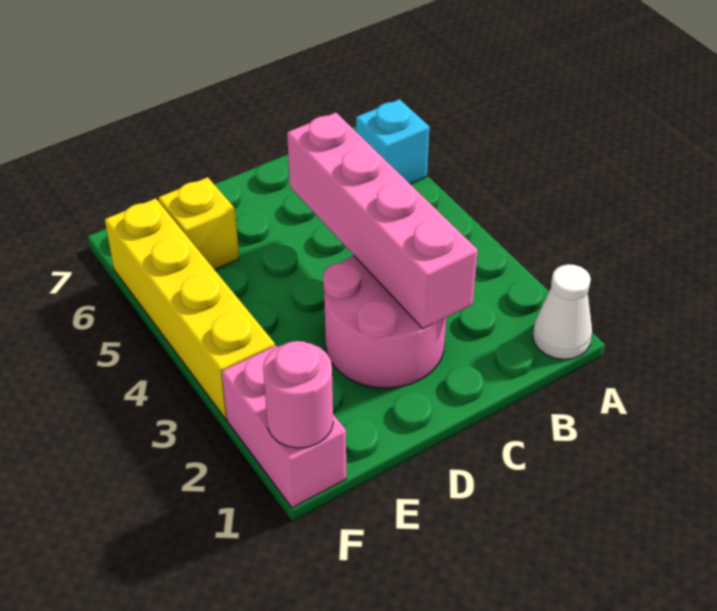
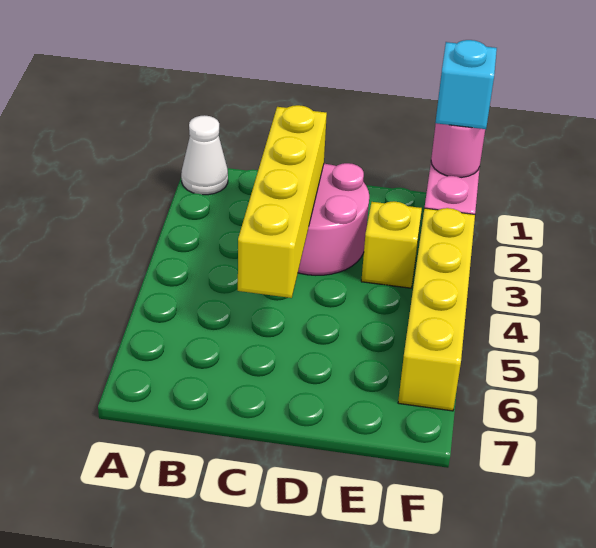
cyan brick A6 level 1 -> cyan brick F1 level 3
pink brick C2:C5 level 2 -> yellow brick C2:C5 level 2
yellow brick E6 level 1 -> yellow brick E3 level 1

